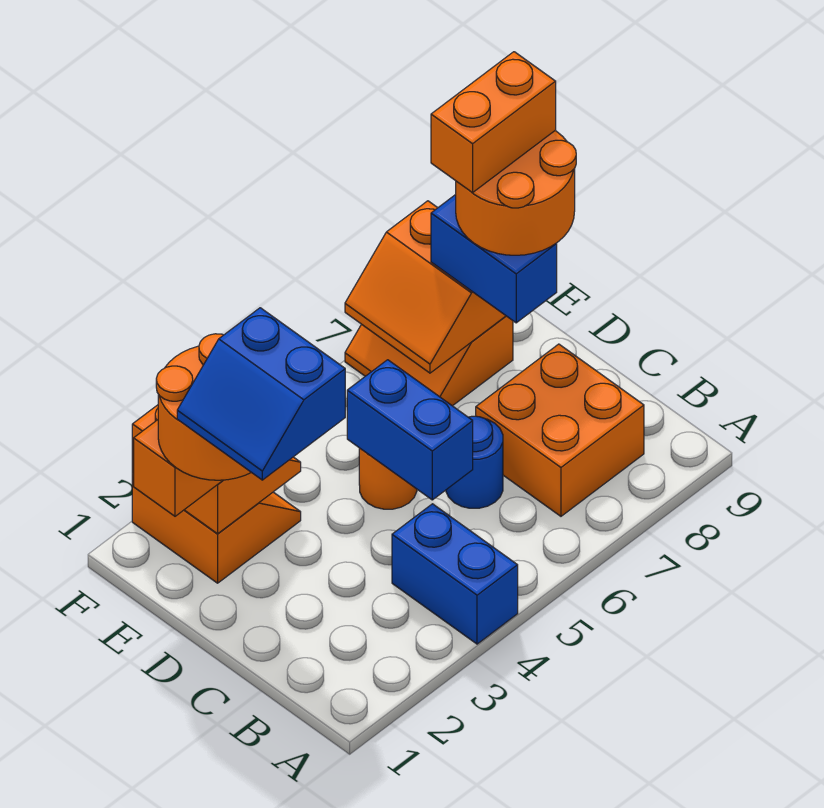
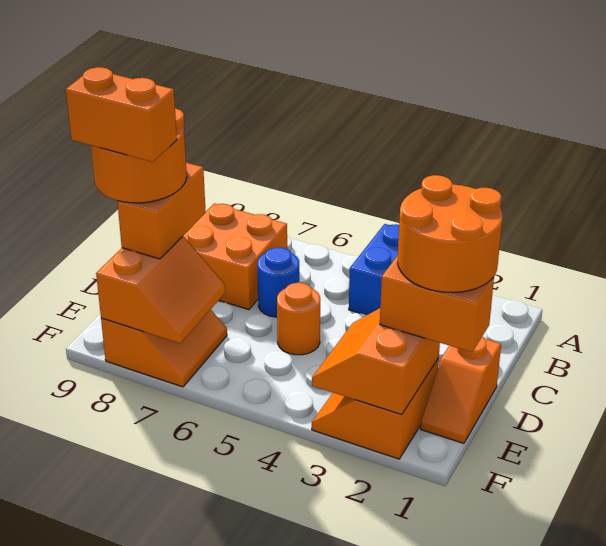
blue slope C1:D2 level 5 top 2 -> none
blue brick C5:D5 level 2 -> none
none -> orange slope D1:E1 level 1 top D
blue brick D8:E8 level 3 -> orange brick D8:E8 level 3

